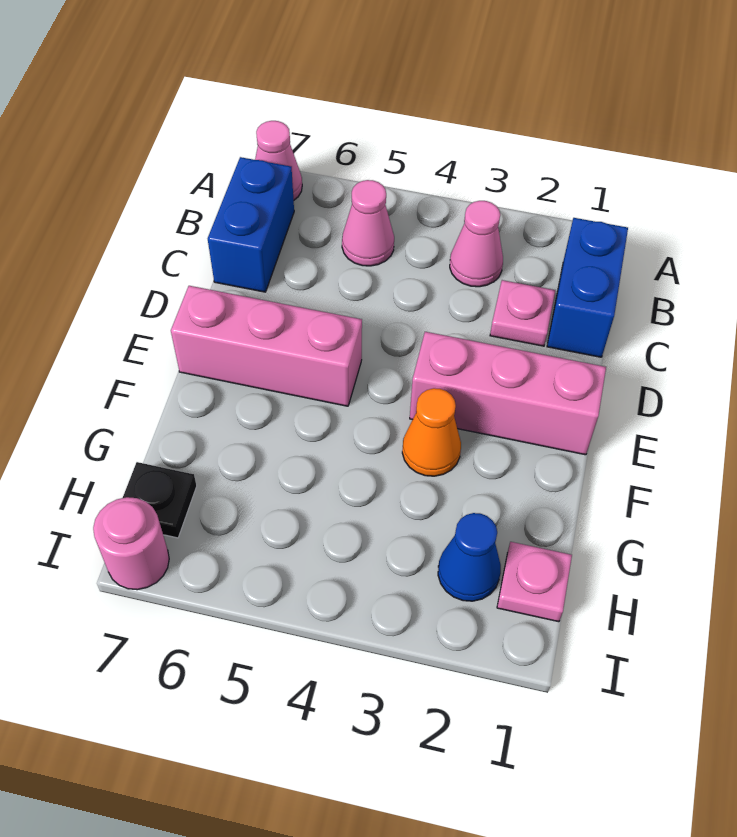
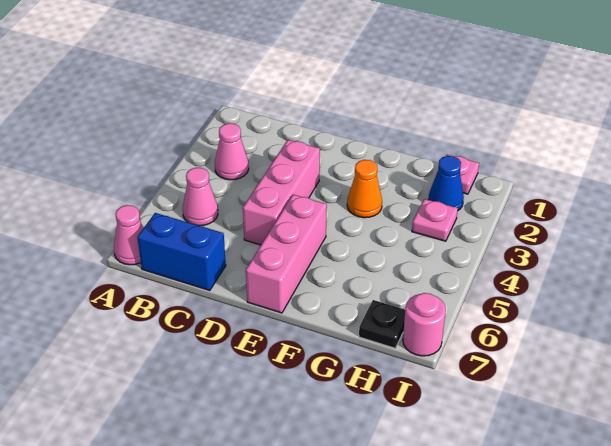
blue brick B1:C1 level 1 -> none
pink plate C2 level 1 -> pink plate H3 level 1
pink brick E1:E3 level 1 -> pink brick D3:D5 level 1

